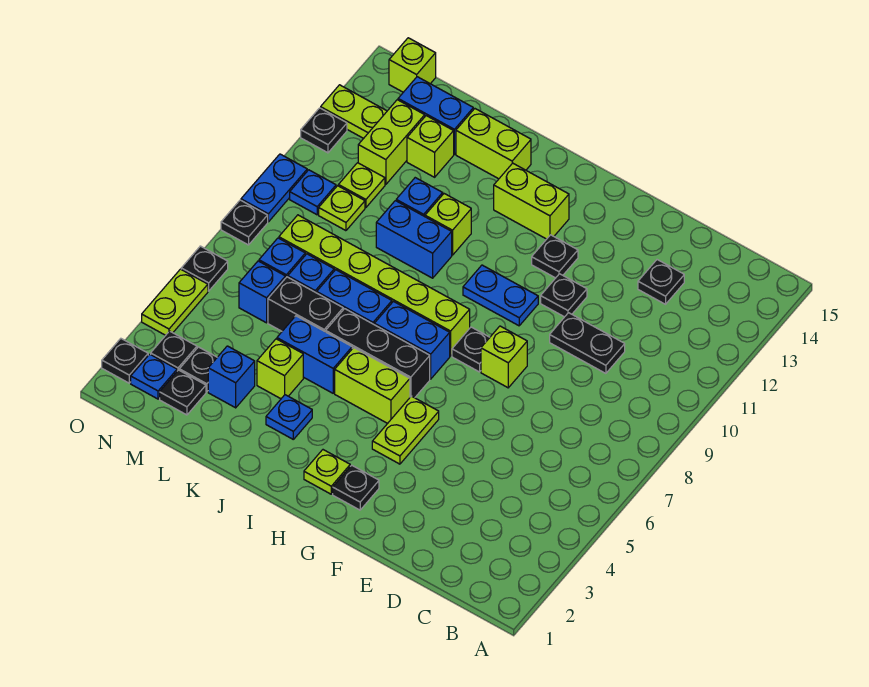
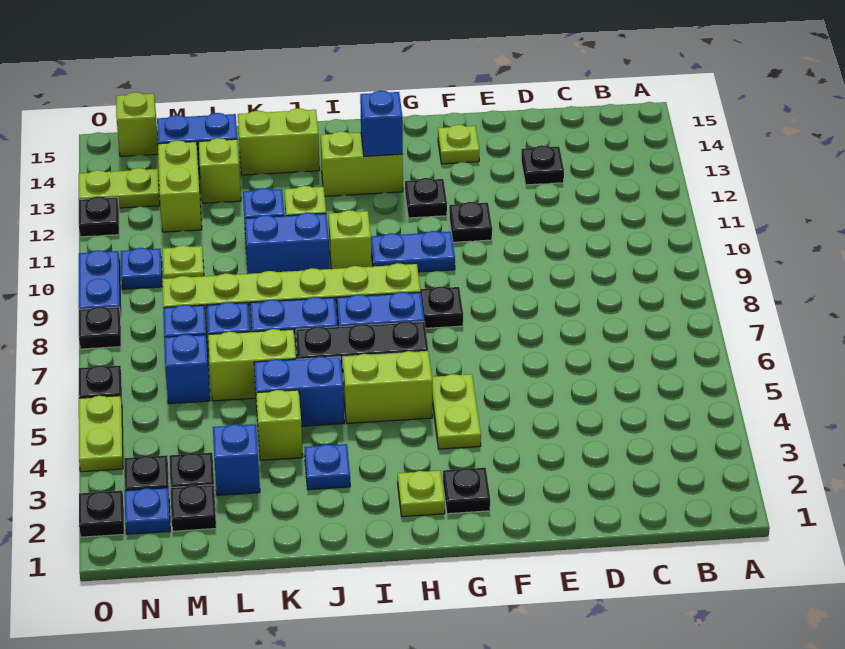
black plate D10:E10 level 1 -> none
lime brick F8 level 1 -> lime brick I10 level 1
none -> blue brick H13 level 2
black brick K6:L6 level 1 -> lime brick K6:L6 level 1
lime plate M11 level 1 -> lime plate F14 level 1

